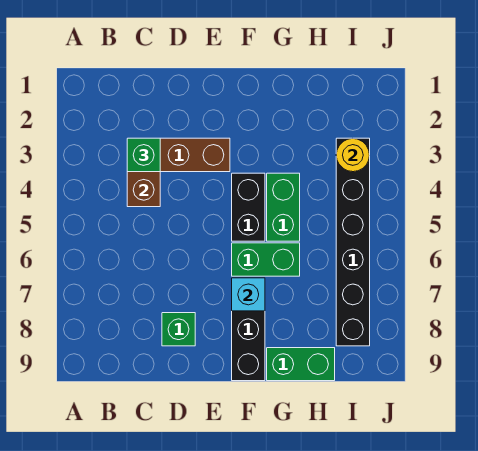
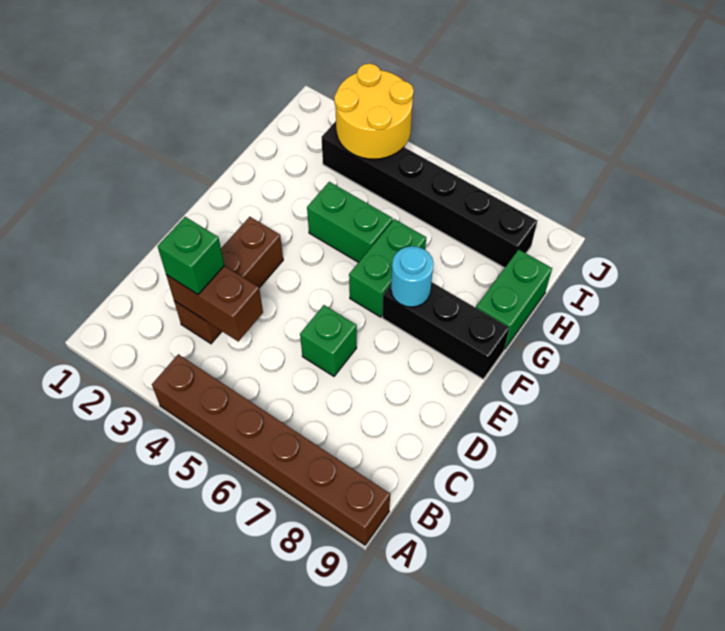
none -> brown brick A4:A9 level 1
green brick D8 level 1 -> green brick D6 level 1
black brick F4:F5 level 1 -> none
cyan brick F7 level 2 -> cyan round brick F7 level 2
yellow round brick I3 level 2 -> yellow round brick I3:J4 level 2

